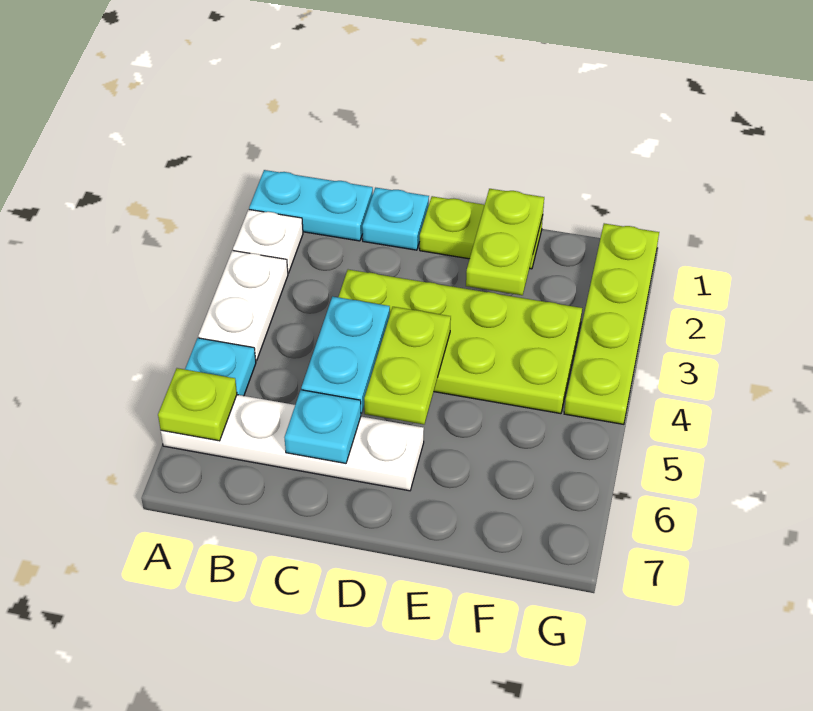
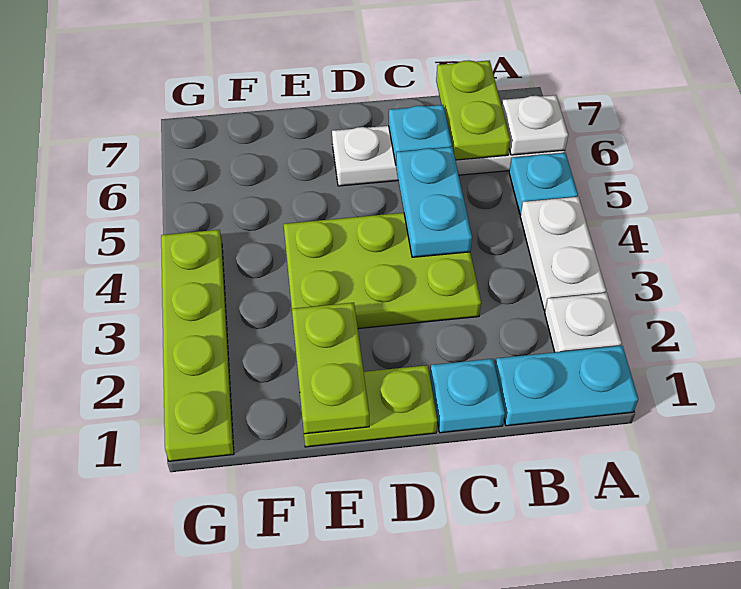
lime plate A6 level 2 -> white plate A6 level 2
lime plate C3:F4 level 1 -> lime plate C3:E4 level 1
lime plate D4:D5 level 2 -> lime plate B6:B7 level 2

